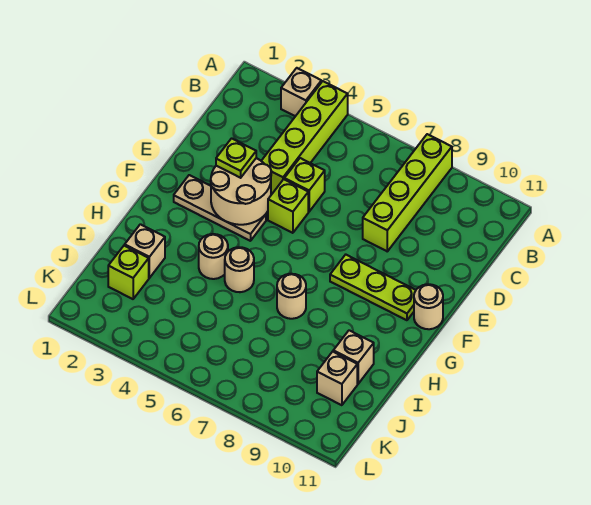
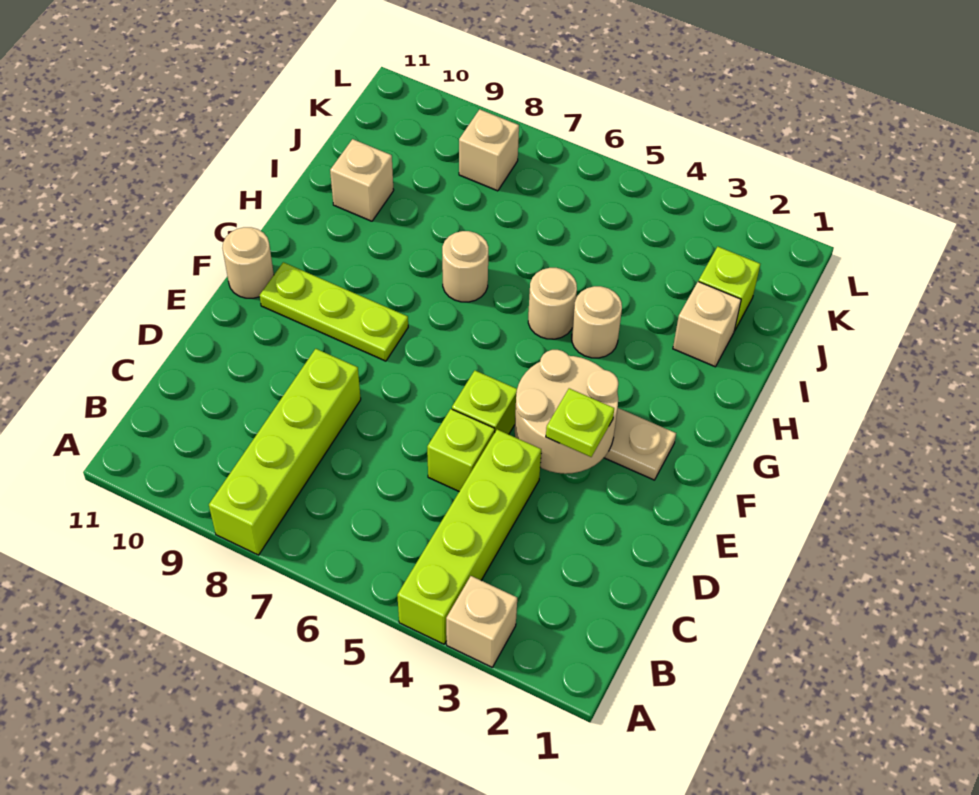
tan brick J10 level 1 -> tan brick K8 level 1

